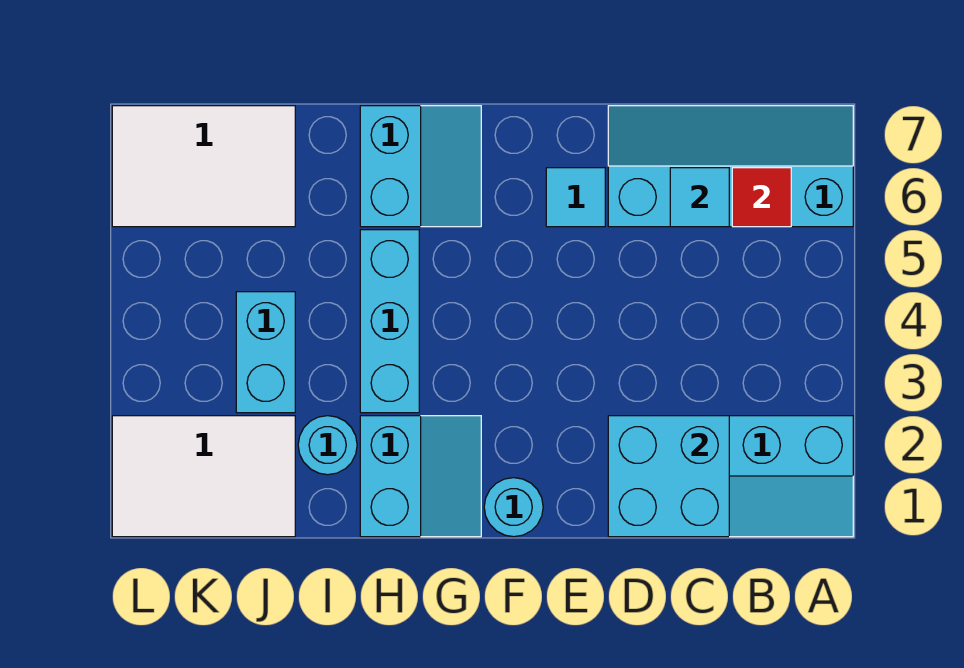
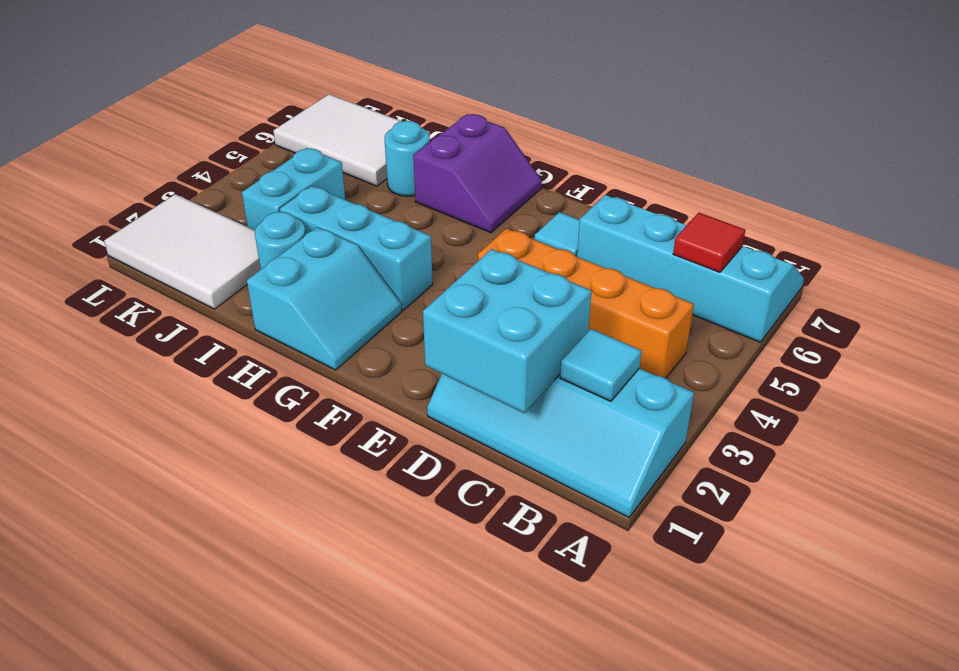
none -> orange brick B4:E4 level 1
cyan tile C6 level 2 -> cyan tile B2 level 2
cyan round brick F1 level 1 -> cyan round brick I6 level 1
cyan slope G6:H7 level 1 top H -> purple slope G6:H7 level 1 top H
cyan brick H3:H5 level 1 -> cyan brick G3:I3 level 1

